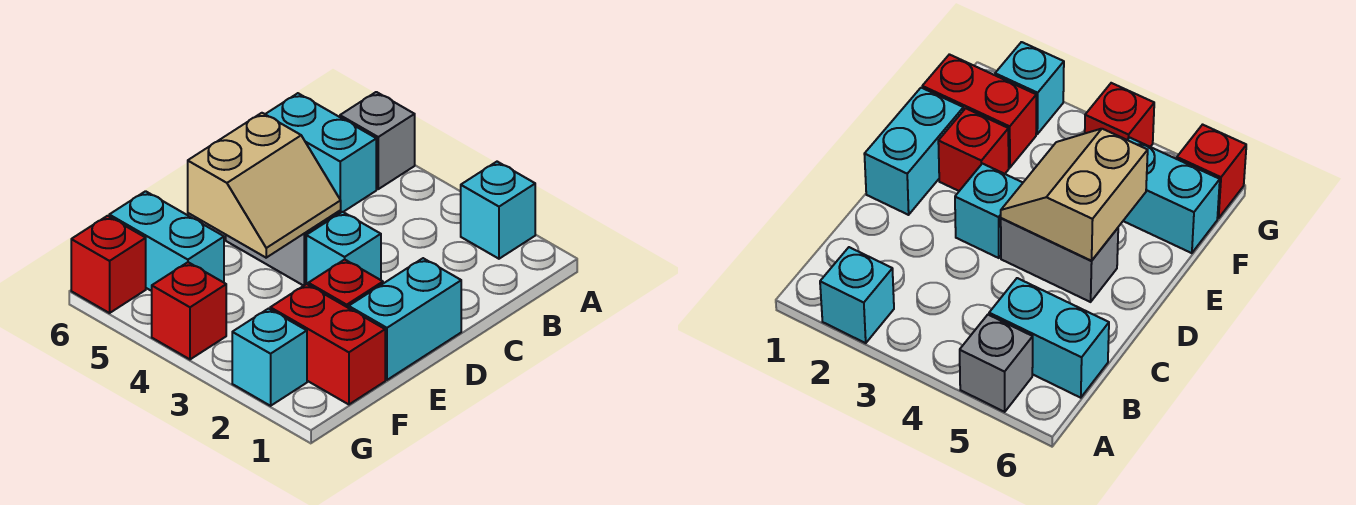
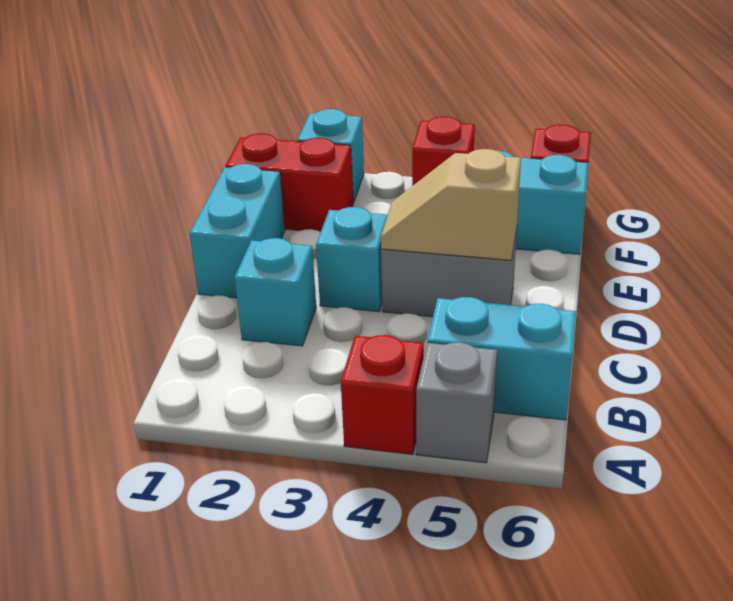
cyan brick A2 level 1 -> cyan brick C2 level 1
tan slope D4:E5 level 2 top 5 -> tan slope D4:D5 level 2 top 5
red brick E2 level 1 -> red brick A4 level 1

